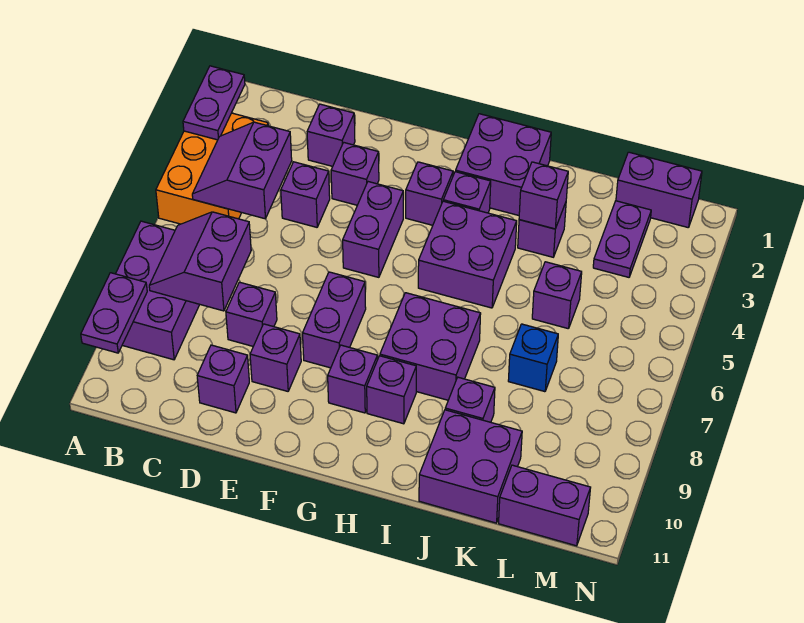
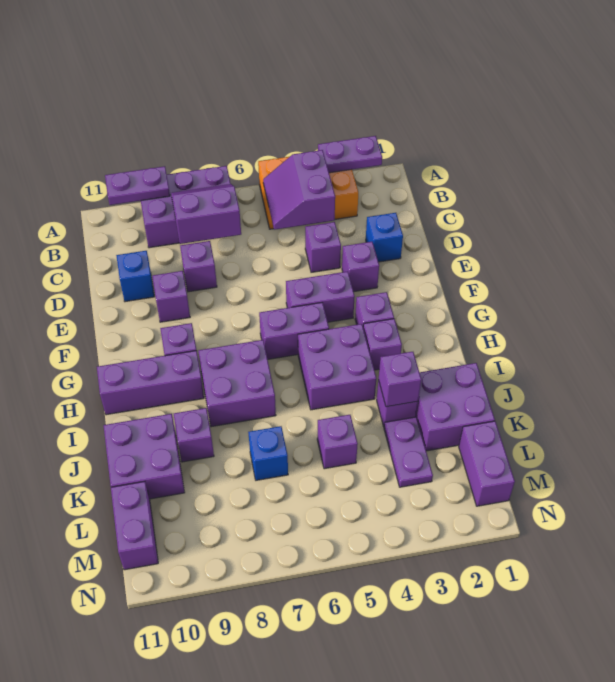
purple slope B4:C5 level 2 top C -> purple slope B4:C5 level 2 top 4
purple brick D2 level 1 -> blue brick D2 level 1
purple brick D10 level 1 -> blue brick D10 level 1
purple brick F7:F8 level 1 -> purple brick G5:G6 level 1
purple brick H1:I2 level 1 -> purple brick J1:K2 level 1
purple brick H9 level 1 -> purple brick H9:H11 level 1
purple plate L2:L3 level 1 -> purple plate K3:L3 level 1

